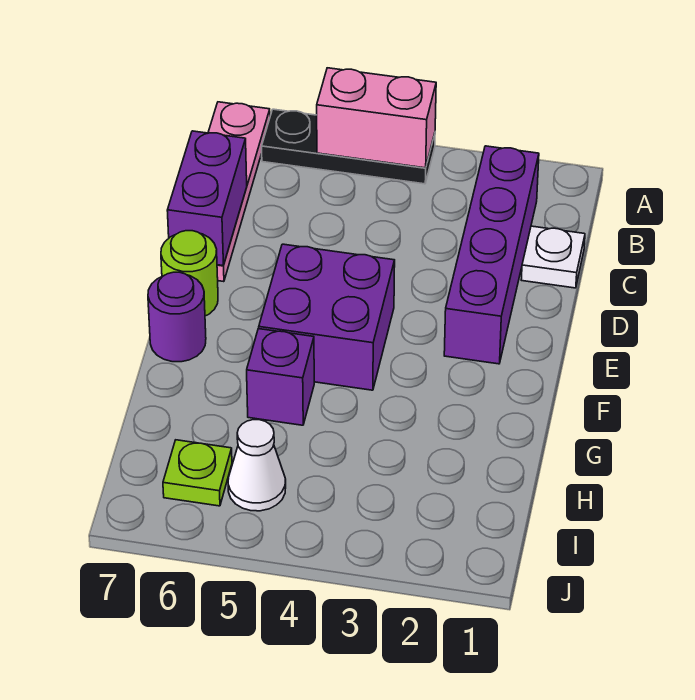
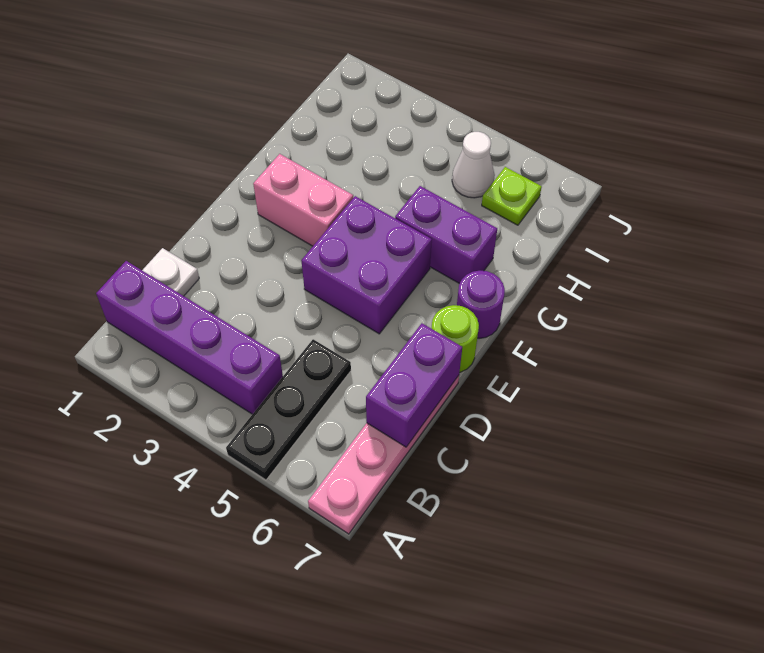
black plate A4:A6 level 1 -> black plate A5:C5 level 1
pink brick A4:A5 level 2 -> pink brick F2:F3 level 1
purple brick B2:E2 level 1 -> purple brick B1:B4 level 1
purple brick G5 level 1 -> purple brick G5:G6 level 1

